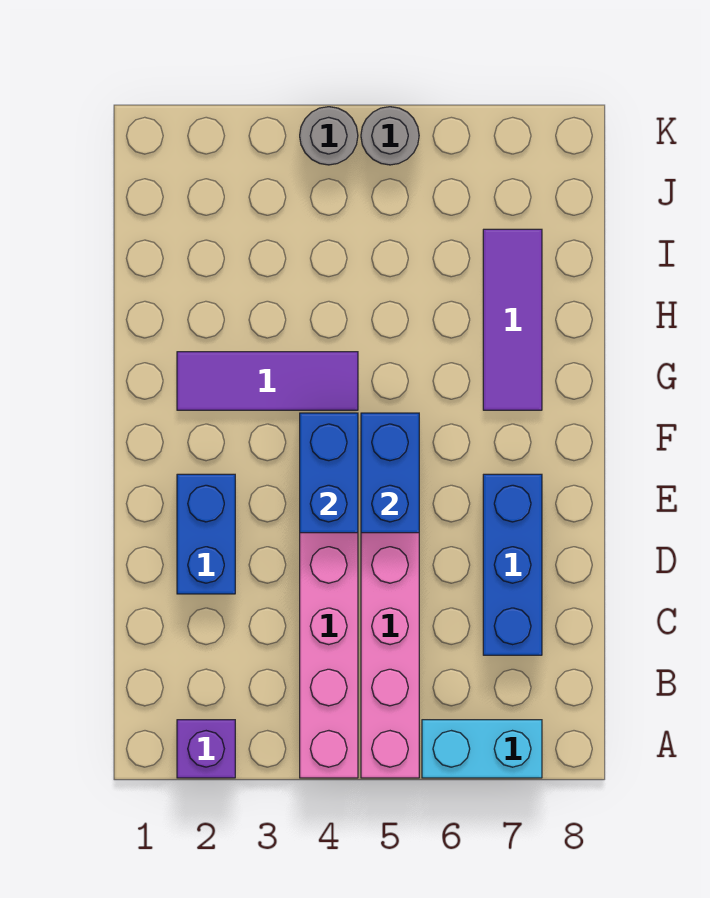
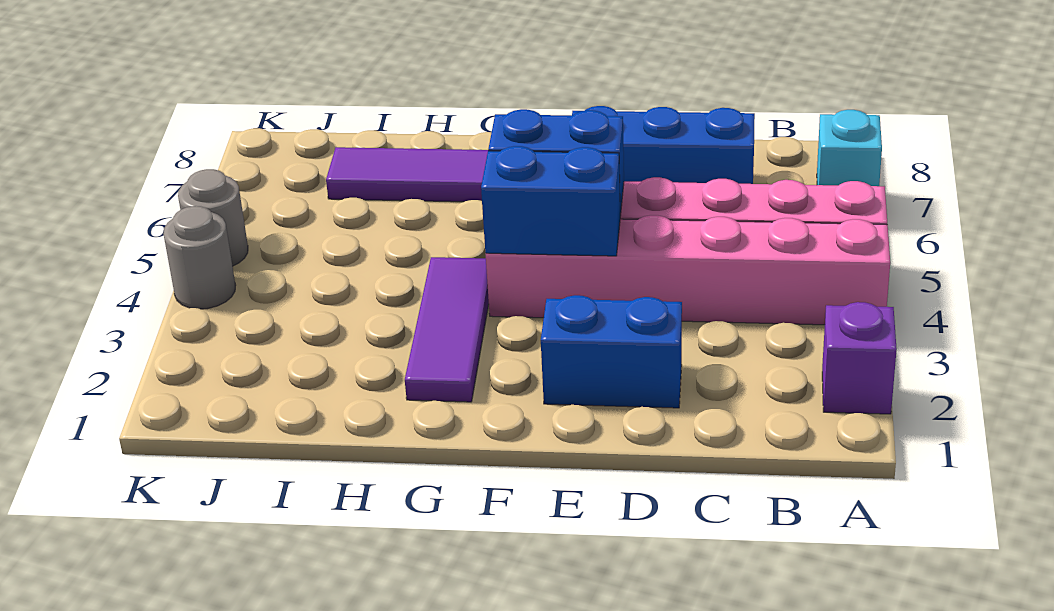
cyan brick A6:A7 level 1 -> cyan brick A7 level 1

